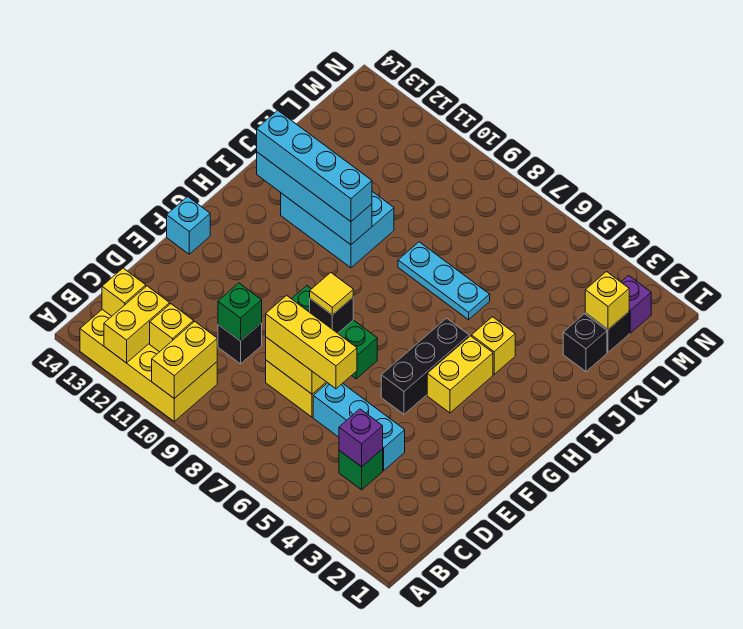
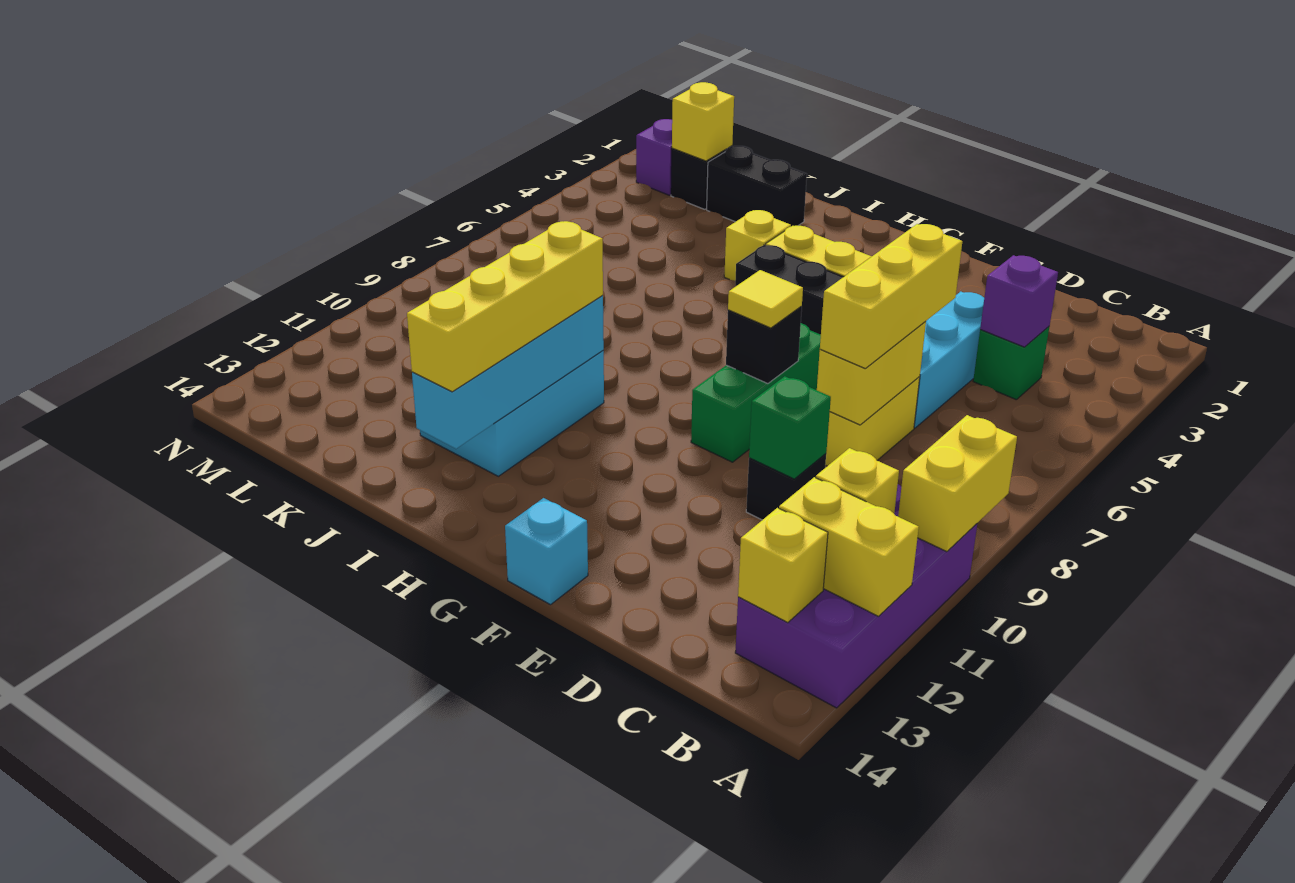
yellow brick A10:B13 level 1 -> purple brick A10:B13 level 1
yellow brick A10:B10 level 2 -> yellow brick A9:A10 level 2
cyan brick I10:I13 level 3 -> yellow brick I10:I13 level 3
cyan plate J6:J8 level 1 -> none
black brick K2 level 1 -> black brick J2:K2 level 1

